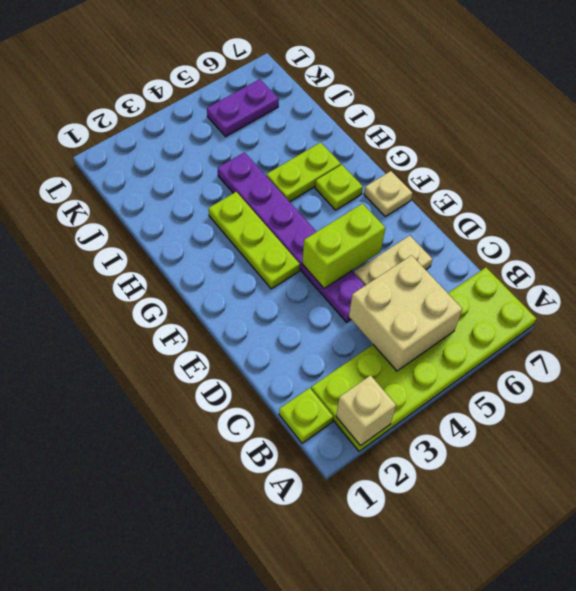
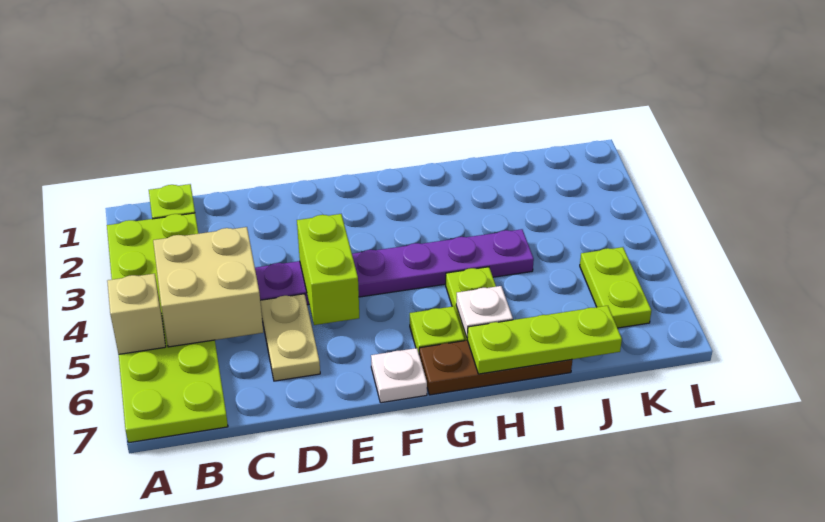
tan brick A2 level 2 -> tan brick A5 level 2
lime plate F3:H3 level 1 -> lime plate H7:J7 level 2
tan plate F7 level 1 -> white plate F7 level 1
none -> brown plate G7:I7 level 1
none -> white plate H6 level 2
purple plate K5:K6 level 1 -> lime plate K5:K6 level 1

